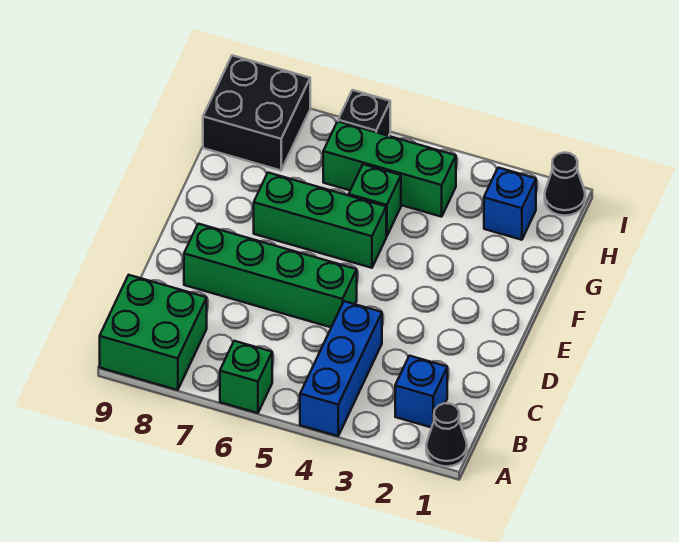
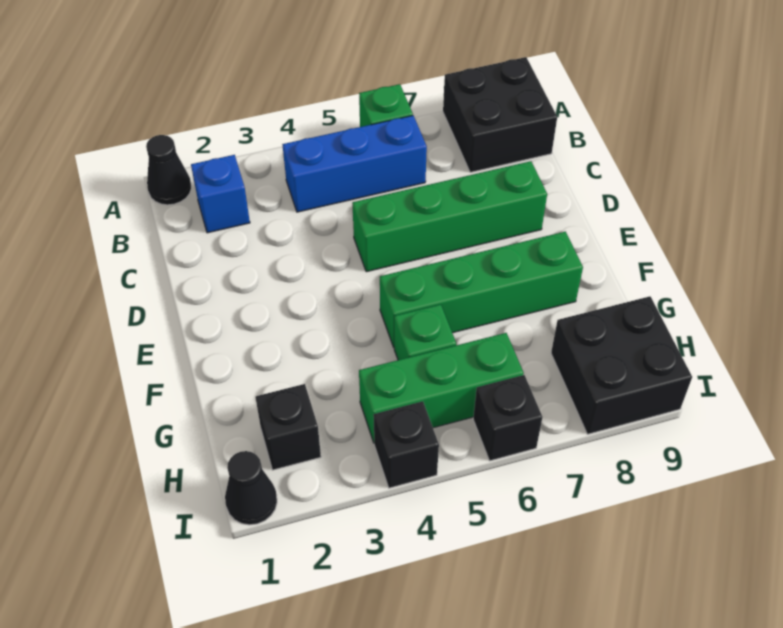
blue brick A4:C4 level 1 -> blue brick B4:B6 level 1
green brick A8:B9 level 1 -> black brick A8:B9 level 1
green brick F5:F7 level 1 -> green brick F5:F8 level 1
blue brick H2 level 1 -> black brick H2 level 1
none -> black brick I4 level 1

